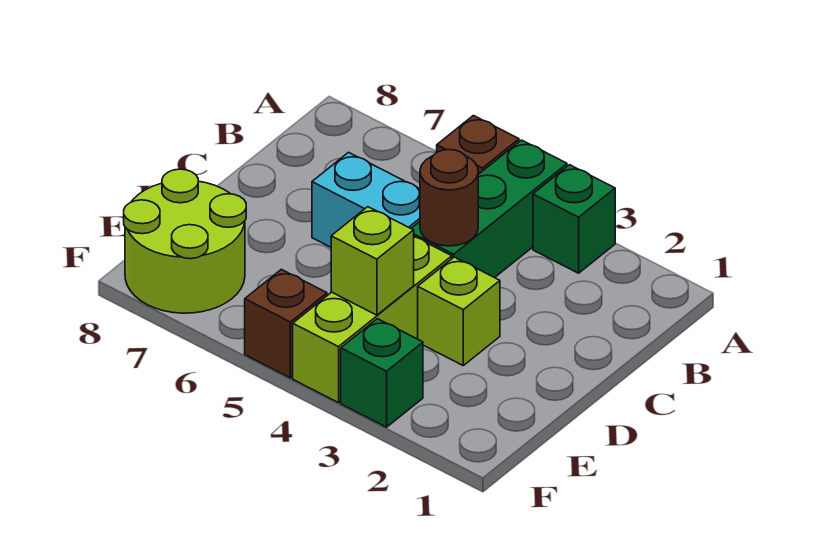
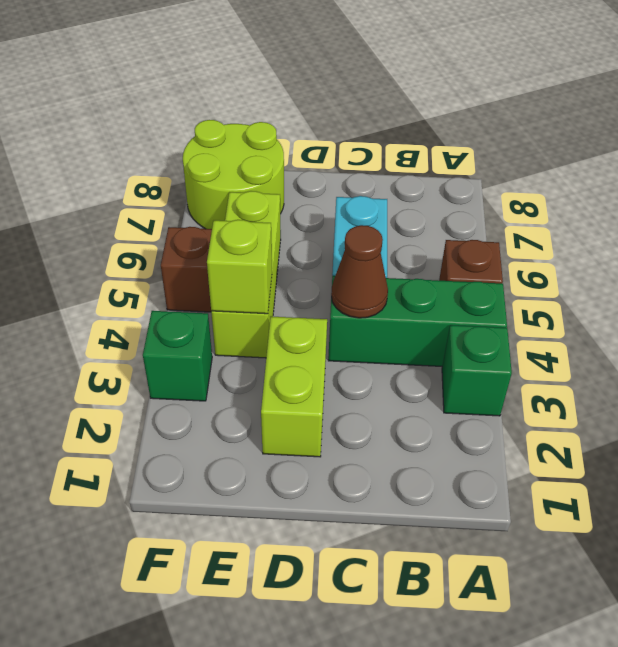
brown round brick C4 level 2 -> brown cone C4 level 2
lime brick D3 level 1 -> lime brick D2:D3 level 1
lime brick D4:F4 level 1 -> lime brick E4:E6 level 1

